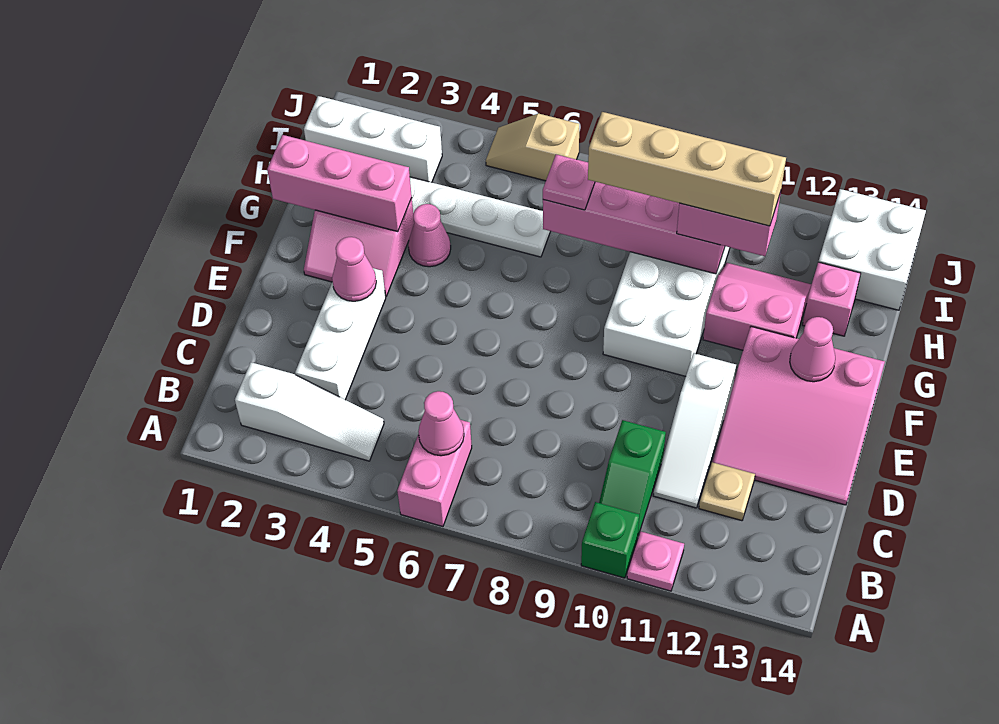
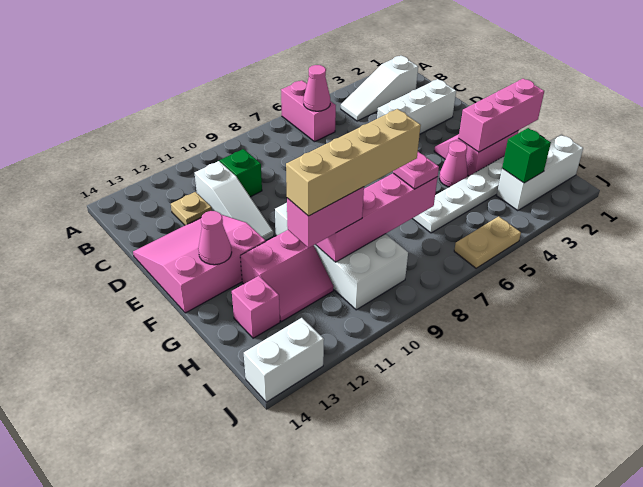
green brick A10 level 1 -> green brick I3 level 2
pink plate A11 level 1 -> none
white brick C3:E3 level 1 -> white brick D2:D4 level 1
white slope C11:E11 level 1 top E -> white slope C11:E11 level 1 top C
pink cone E3 level 2 -> none
white brick I13:J14 level 1 -> white brick J13:J14 level 1
tan slope J5:J6 level 1 top 6 -> tan plate J5:J6 level 1

